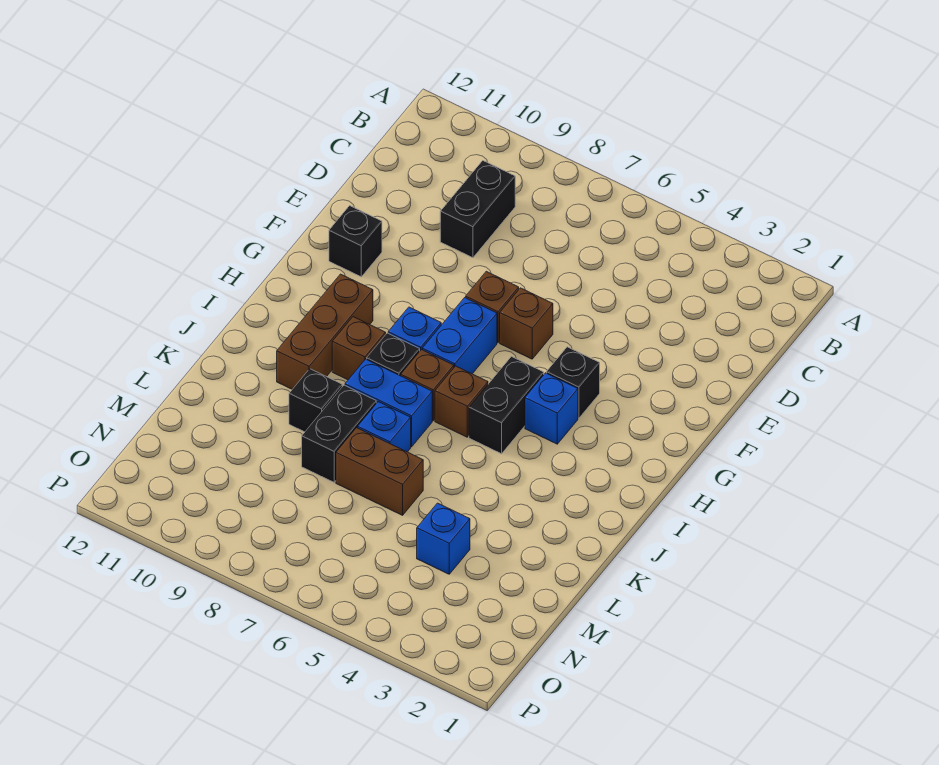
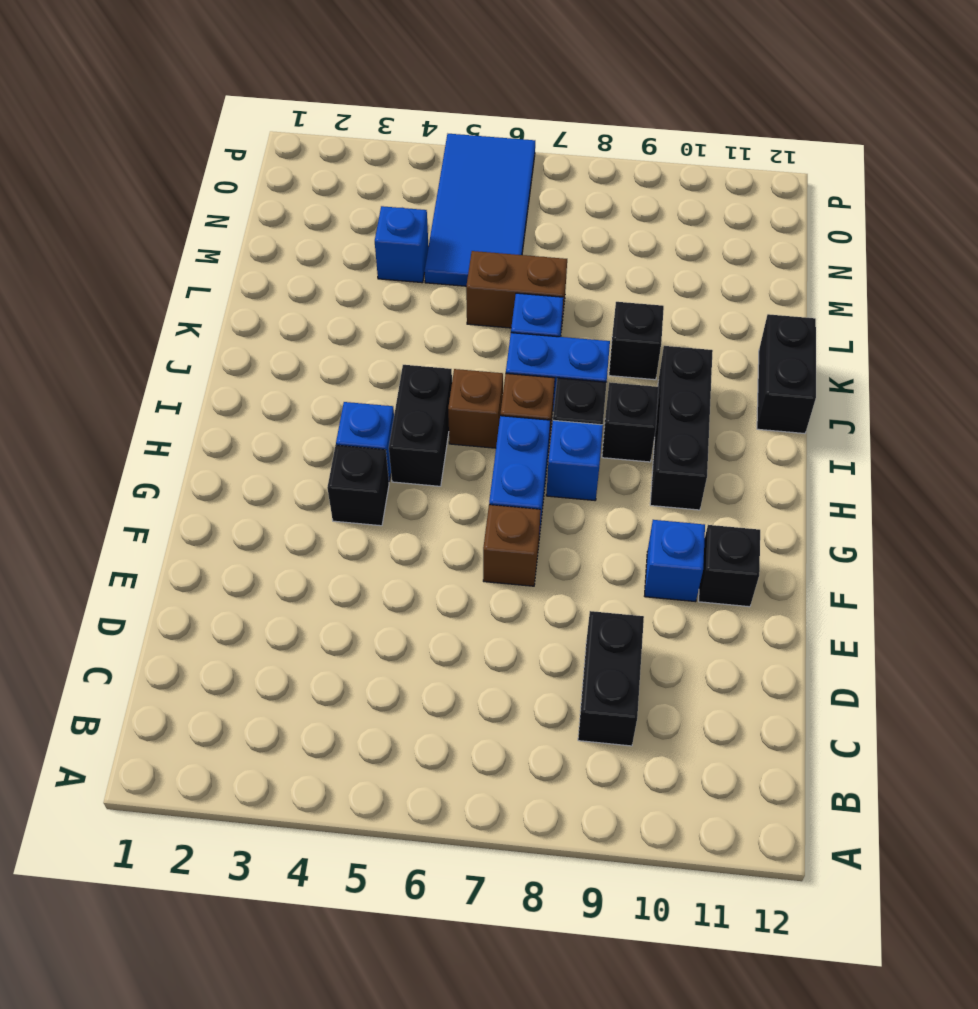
brown brick F6 level 1 -> none
none -> blue brick F10 level 1
brown brick H10:J10 level 1 -> black brick H10:J10 level 1
brown brick I9 level 1 -> black brick I9 level 1
black brick K8:L8 level 1 -> black brick J12:K12 level 1
none -> blue tile M5:P6 level 1

